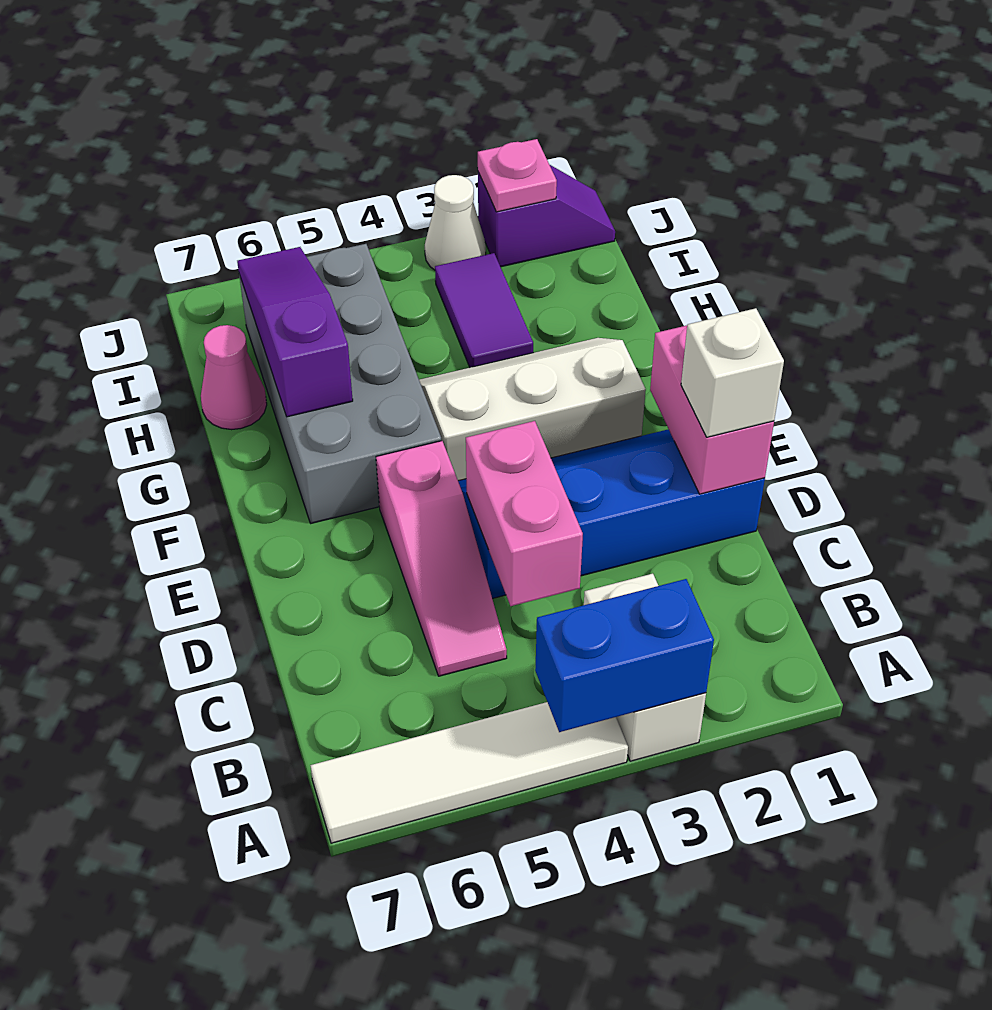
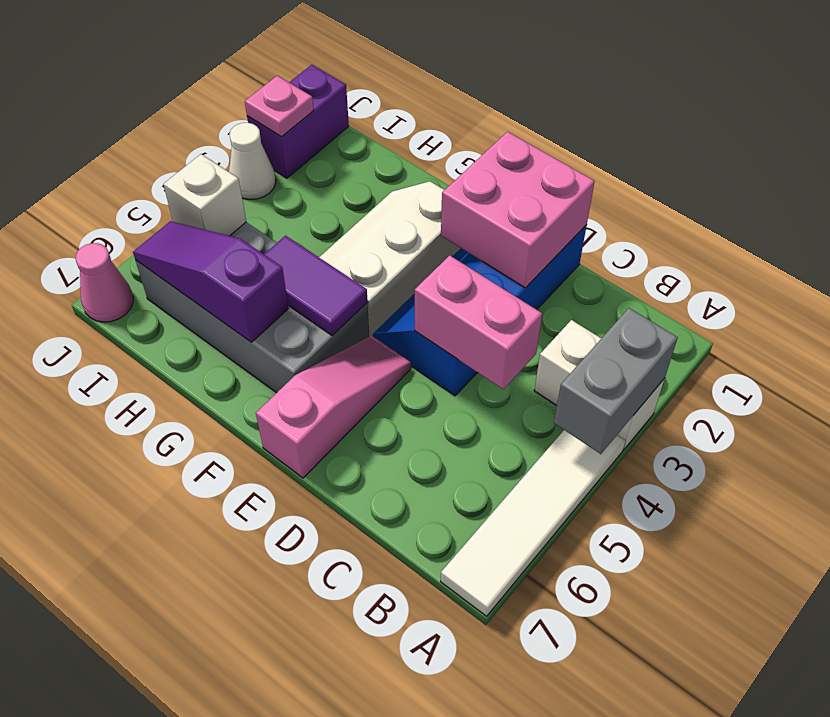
blue brick A3:A4 level 2 -> grey brick A3:A4 level 2
pink slope C5:E5 level 1 top E -> pink slope E5:E7 level 1 top 7
pink brick D1:E1 level 2 -> pink brick D1:E2 level 2
white brick D1 level 3 -> white brick I5 level 2
purple tile H3:I3 level 1 -> purple tile F5:G5 level 2
pink cone H7 level 1 -> pink cone J7 level 1
purple slope J1:J2 level 1 top 2 -> purple brick J1:J2 level 1

